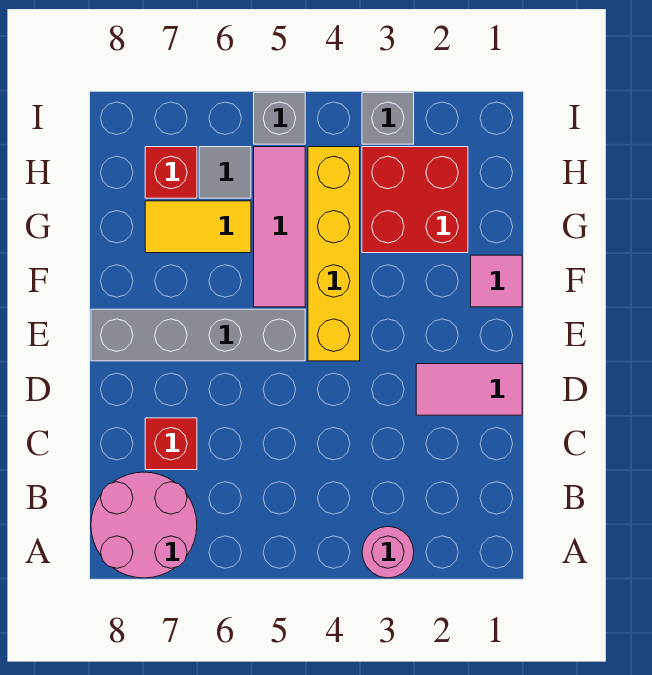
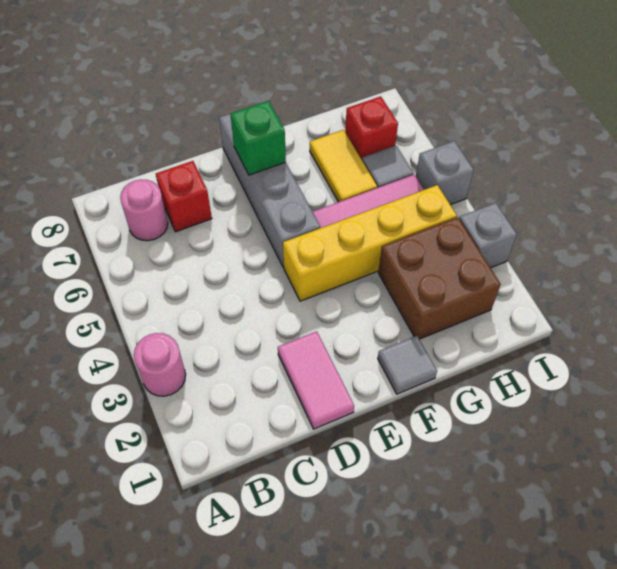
pink round brick A7:B8 level 1 -> pink round brick B7 level 1
none -> green brick E7 level 2
pink tile F1 level 1 -> grey tile F1 level 1
red brick G2:H3 level 1 -> brown brick G2:H3 level 1

